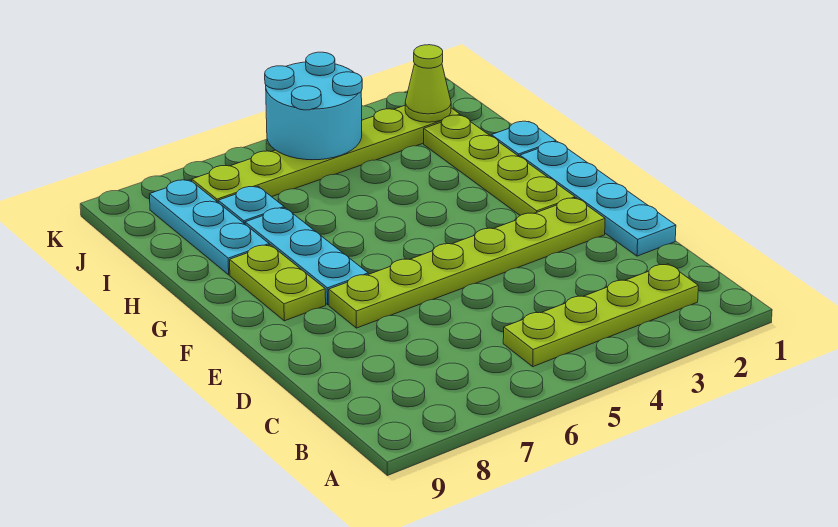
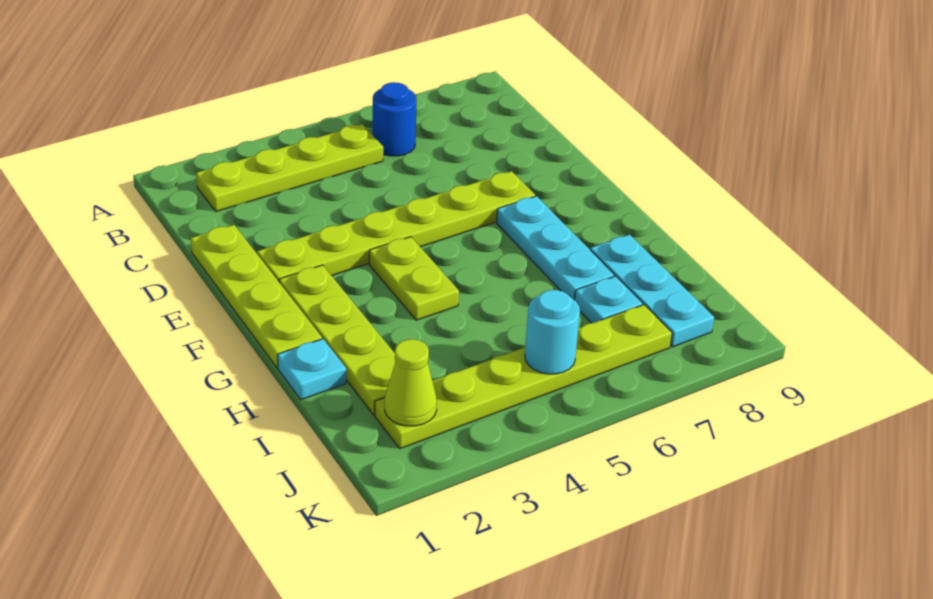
none -> blue round brick B6 level 1
cyan plate D1:G1 level 1 -> lime plate D1:G1 level 1
lime plate F8:G8 level 1 -> lime plate F4:G4 level 1
cyan round brick J4:K5 level 2 -> cyan round brick J5 level 2

